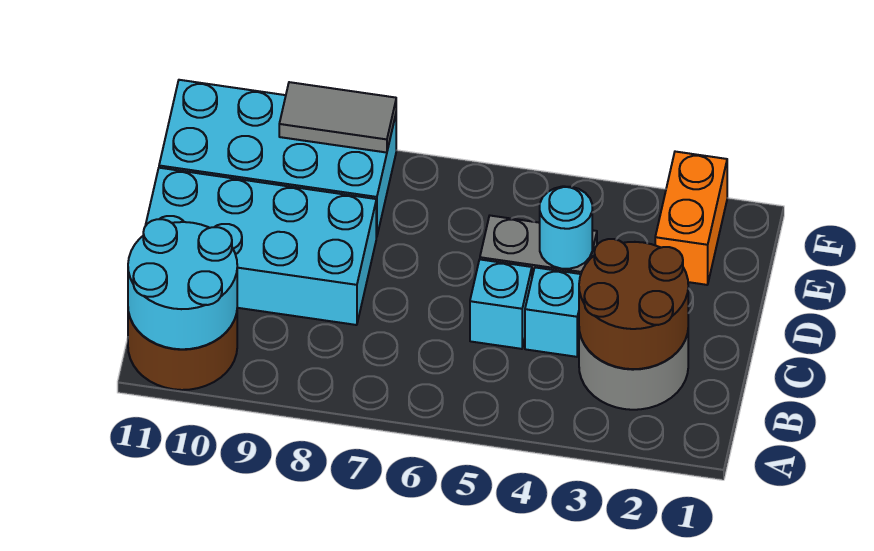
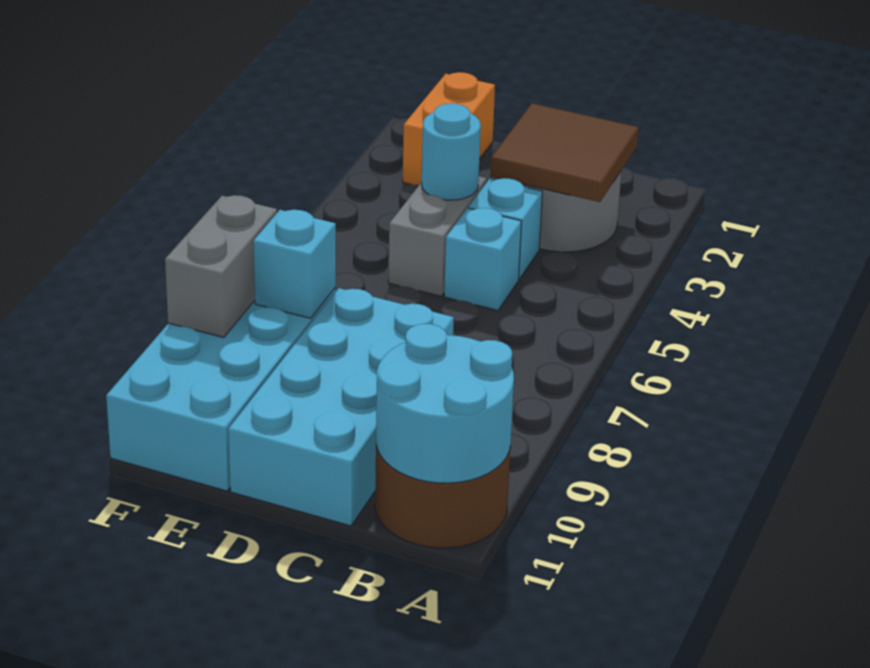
brown round brick B2:C3 level 2 -> brown tile B2:C3 level 2
orange brick E2:F2 level 1 -> orange brick E1:E2 level 1
none -> cyan brick E8 level 2
grey tile F8:F9 level 2 -> grey brick F8:F9 level 2

